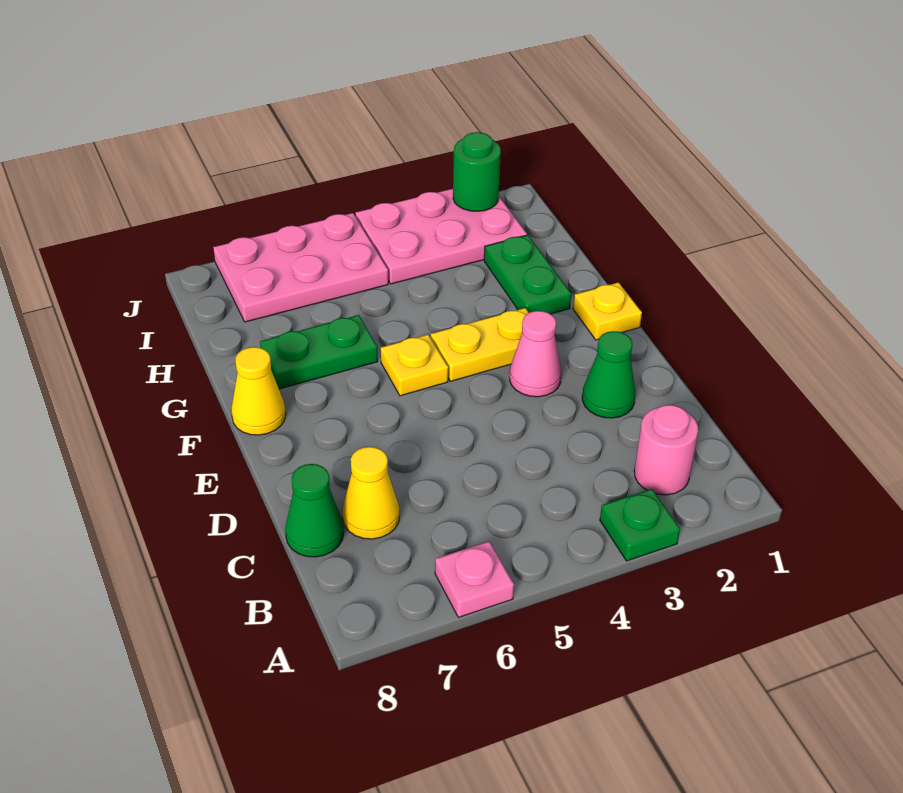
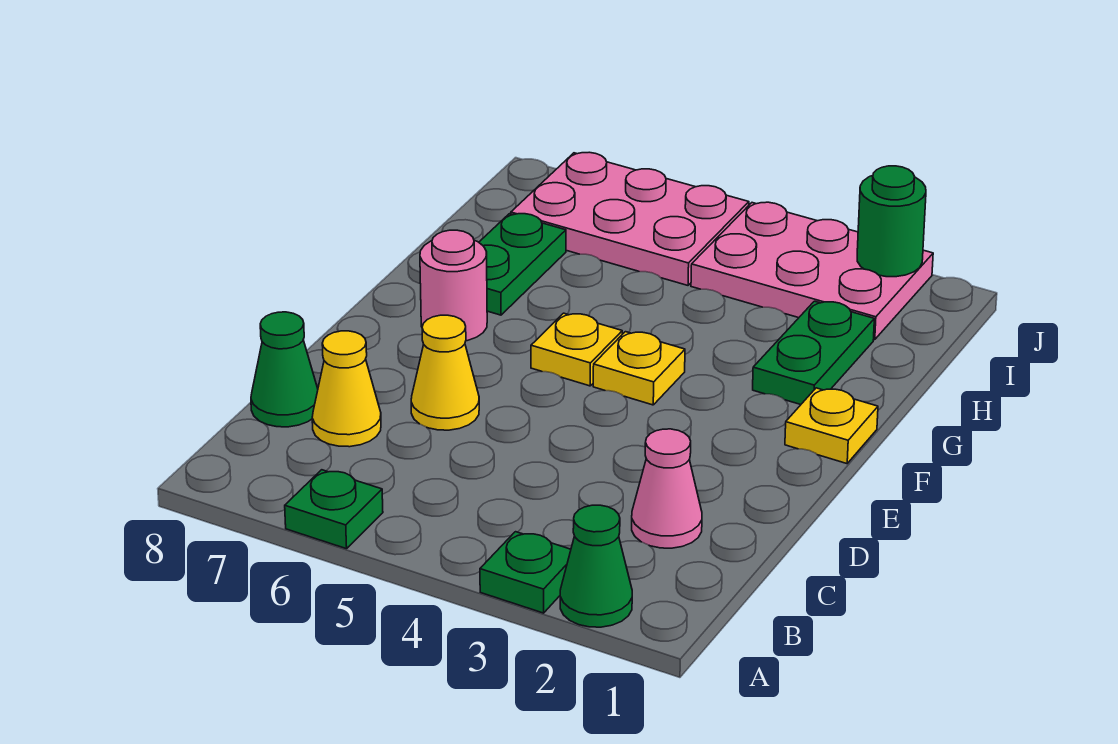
pink plate A6 level 1 -> green plate A6 level 1
pink round brick B2 level 1 -> pink round brick F7 level 1
green cone D2 level 1 -> green cone A2 level 1
pink cone E3 level 1 -> pink cone C2 level 1
yellow plate F3:F4 level 1 -> yellow plate F4 level 1
yellow cone F8 level 1 -> yellow cone D6 level 1
green plate G6:G7 level 1 -> green plate G7:H7 level 1

